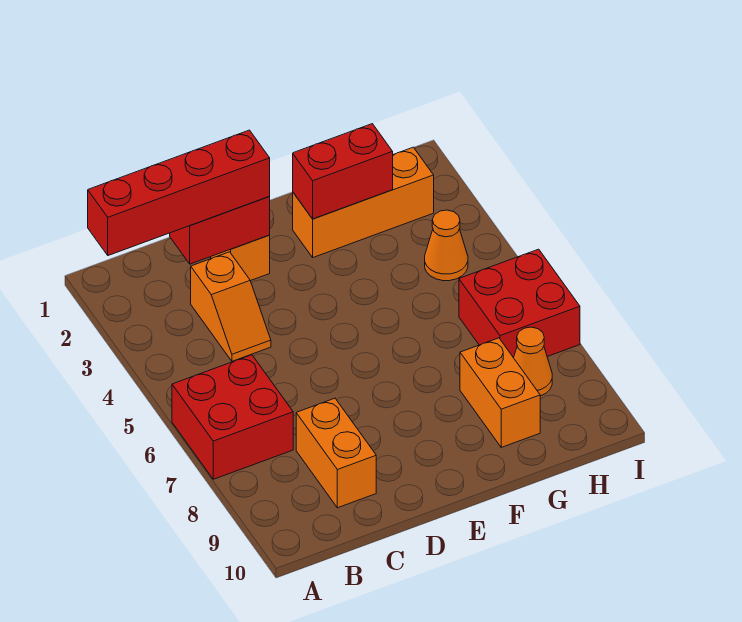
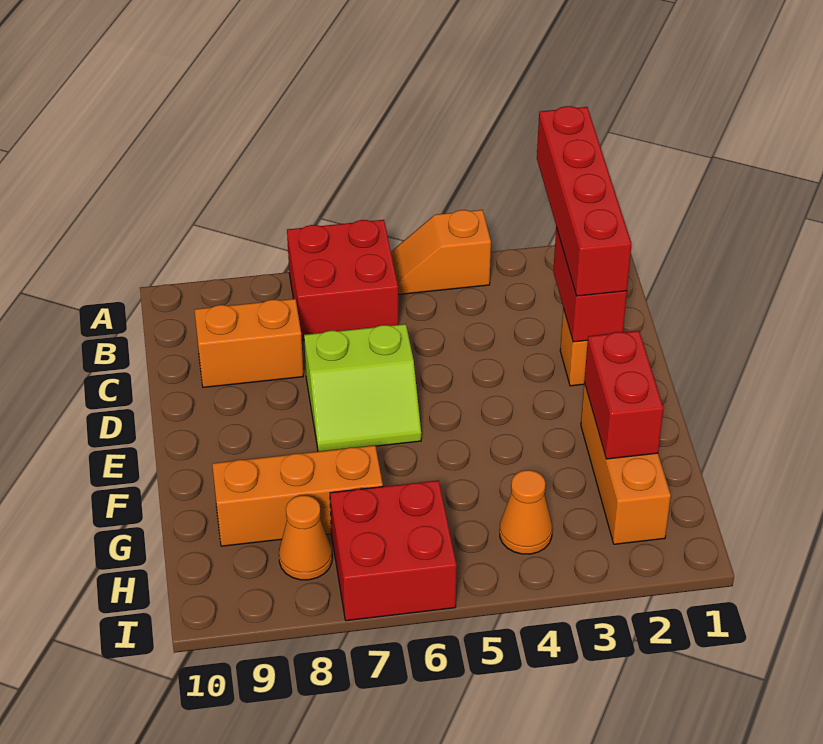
orange slope C3:C4 level 1 top 3 -> orange slope A4:A5 level 1 top 4
none -> lime slope D6:E7 level 1 top D
orange brick G8:G9 level 1 -> orange brick G7:G9 level 1

